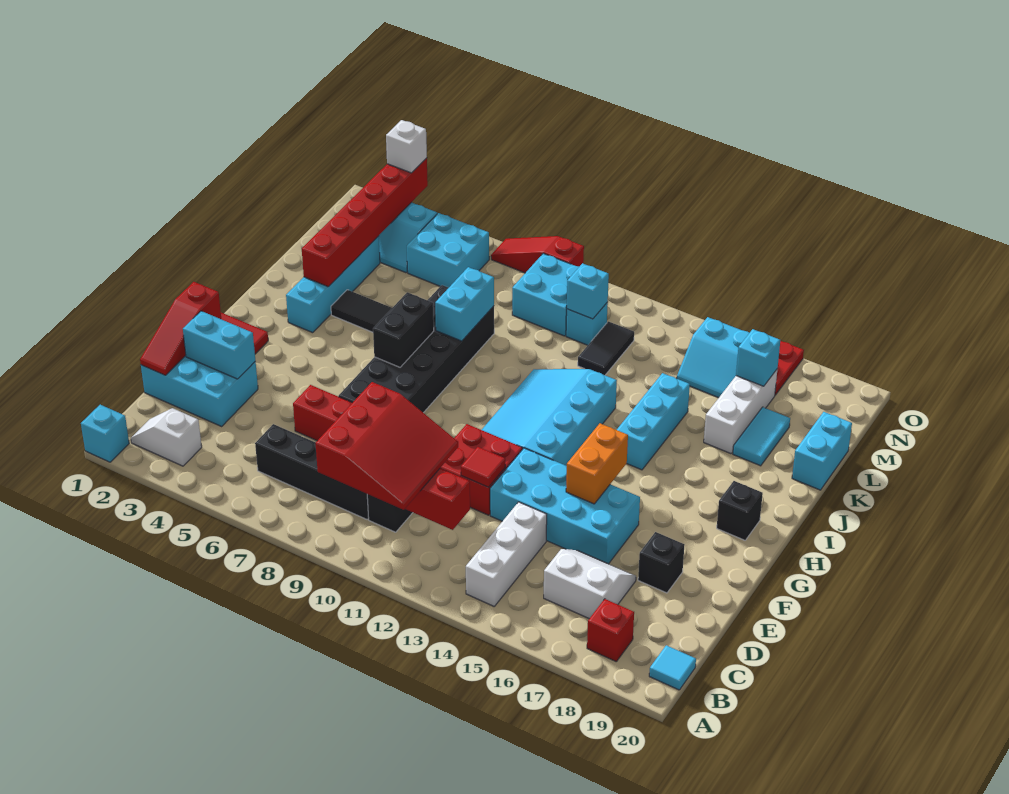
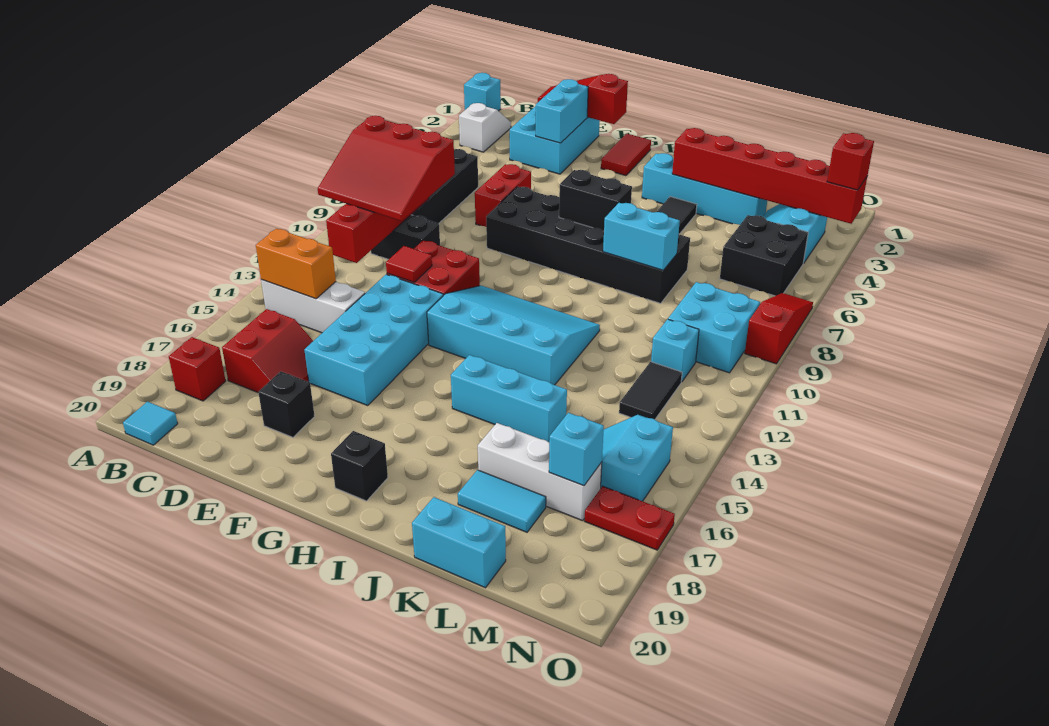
white slope C16:D17 level 1 top C -> red slope C16:D17 level 1 top C
orange brick F15:G15 level 2 -> orange brick B14:C14 level 2
black tile L12:M12 level 1 -> black tile M12:M13 level 1
cyan brick M5:N6 level 1 -> black brick M5:N6 level 1
cyan brick M11 level 2 -> none
white brick O3 level 3 -> red brick O3 level 3

